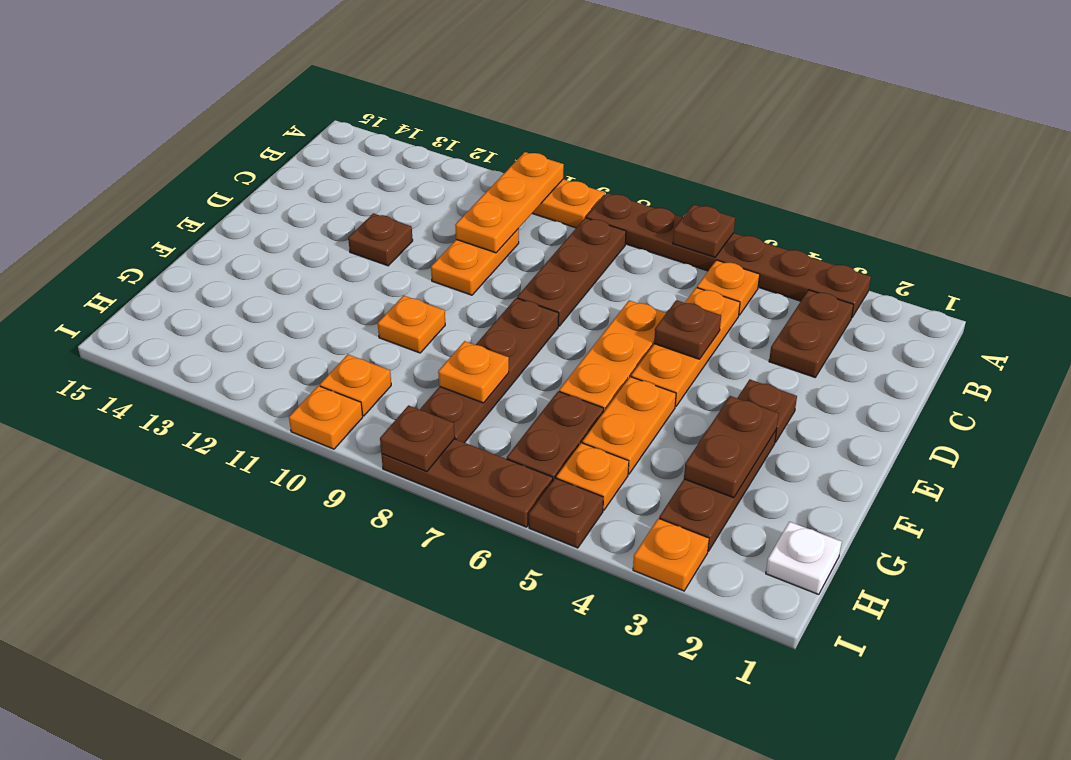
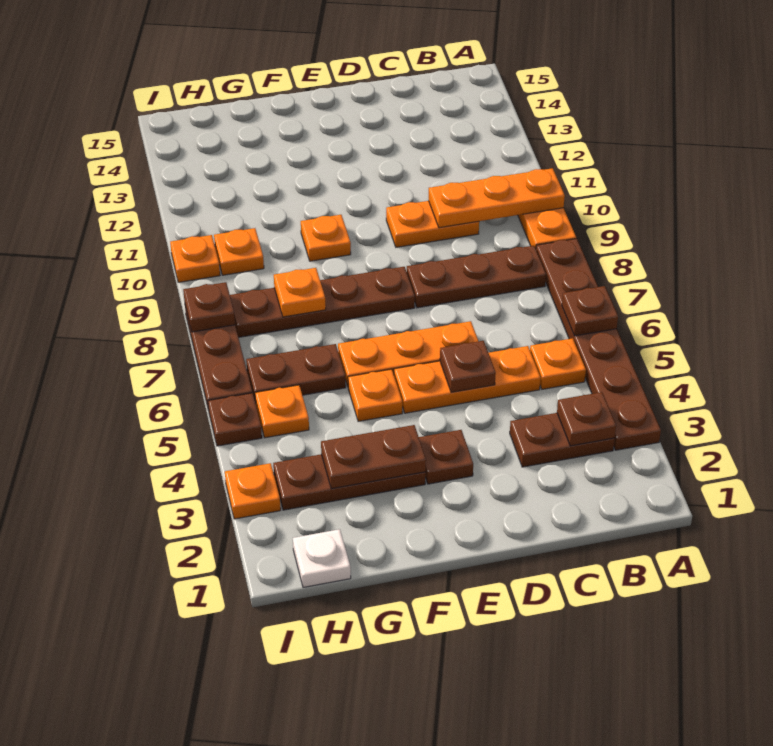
brown plate D12 level 1 -> brown plate B3 level 2
orange plate F5:G5 level 1 -> orange plate F5 level 1

